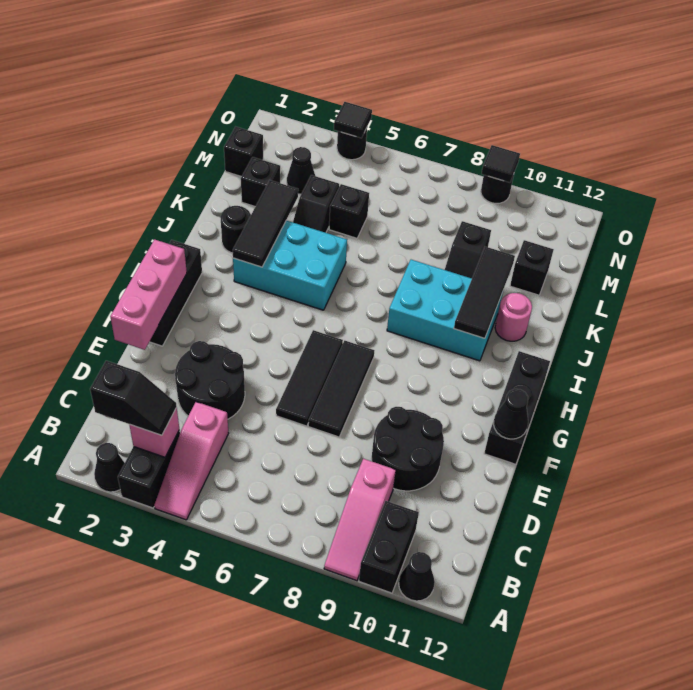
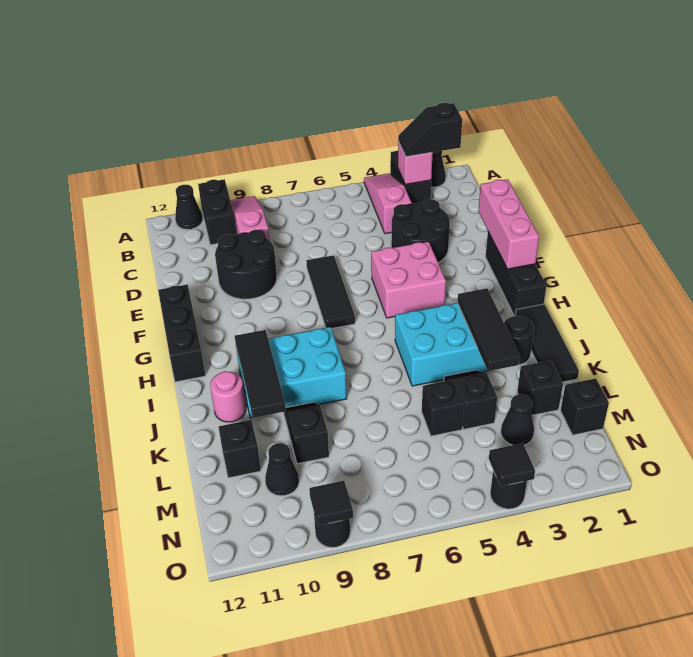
black tile E6:G6 level 1 -> black tile I1:K1 level 1
none -> pink brick F4:G5 level 1
black cone F12 level 2 -> black cone M10 level 1

